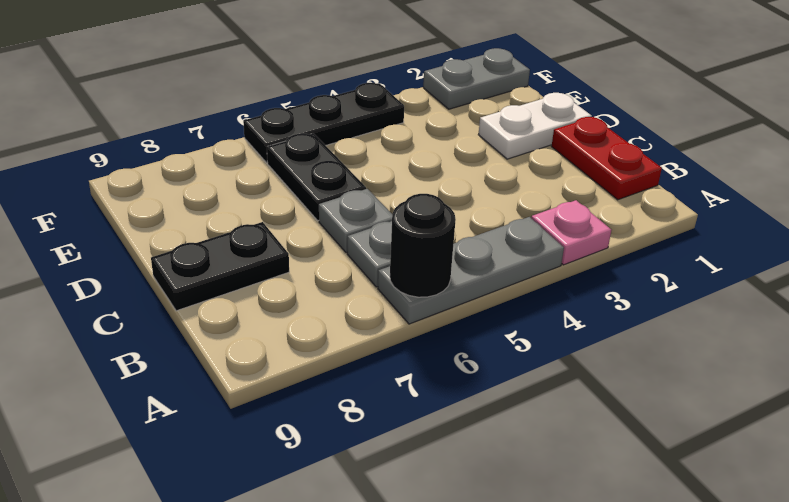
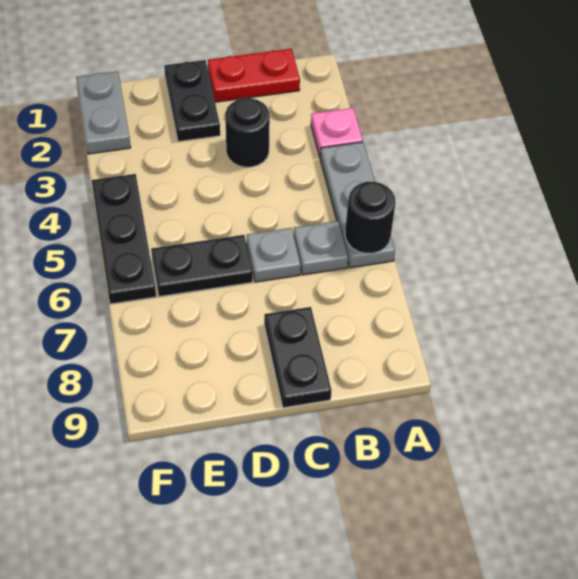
none -> black round brick C3 level 1
white plate D1:D2 level 1 -> black plate D1:D2 level 1

